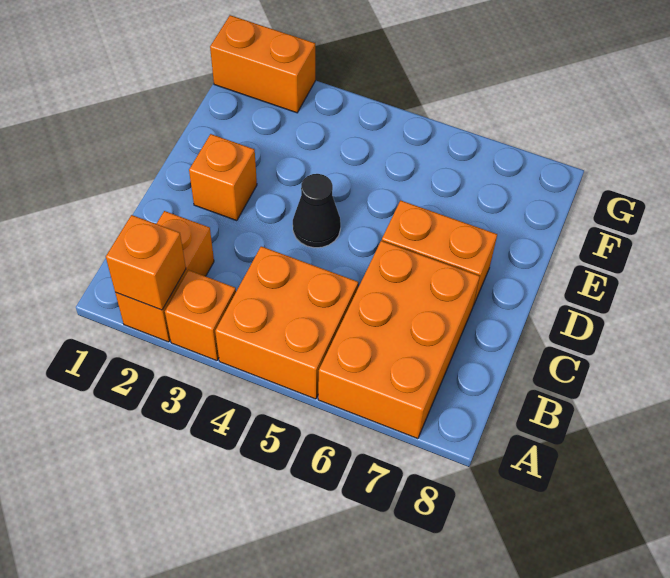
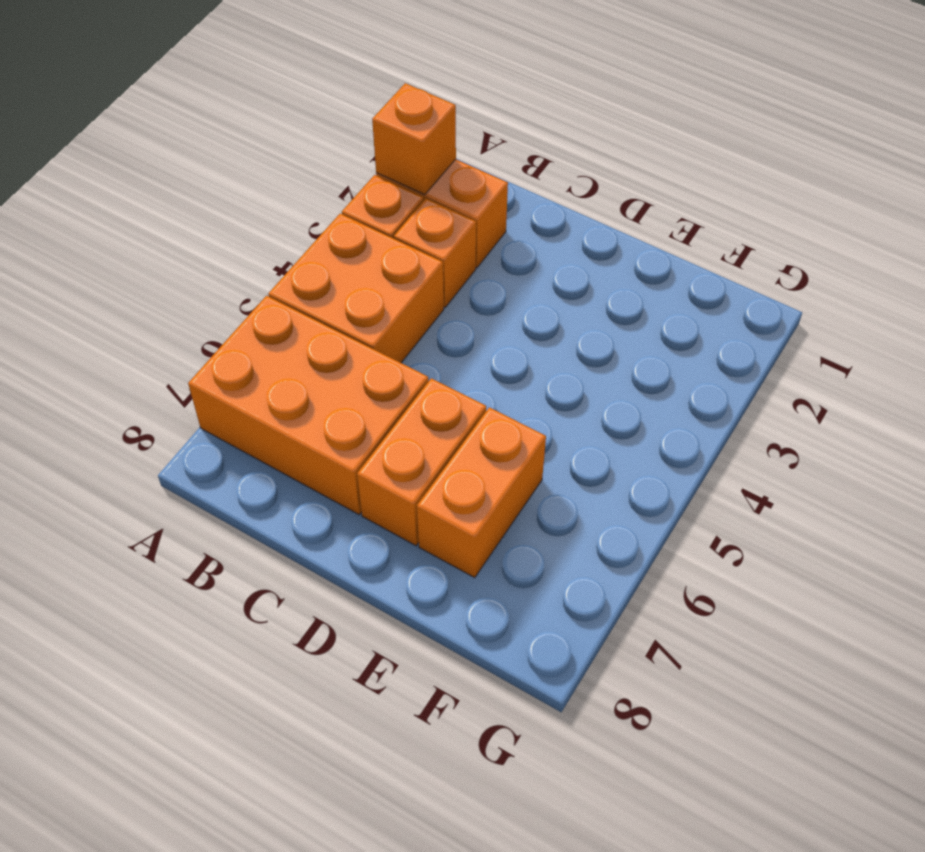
orange brick D2 level 1 -> orange brick B3 level 1
black cone D4 level 1 -> none
orange brick G1:G2 level 1 -> orange brick E6:E7 level 1

